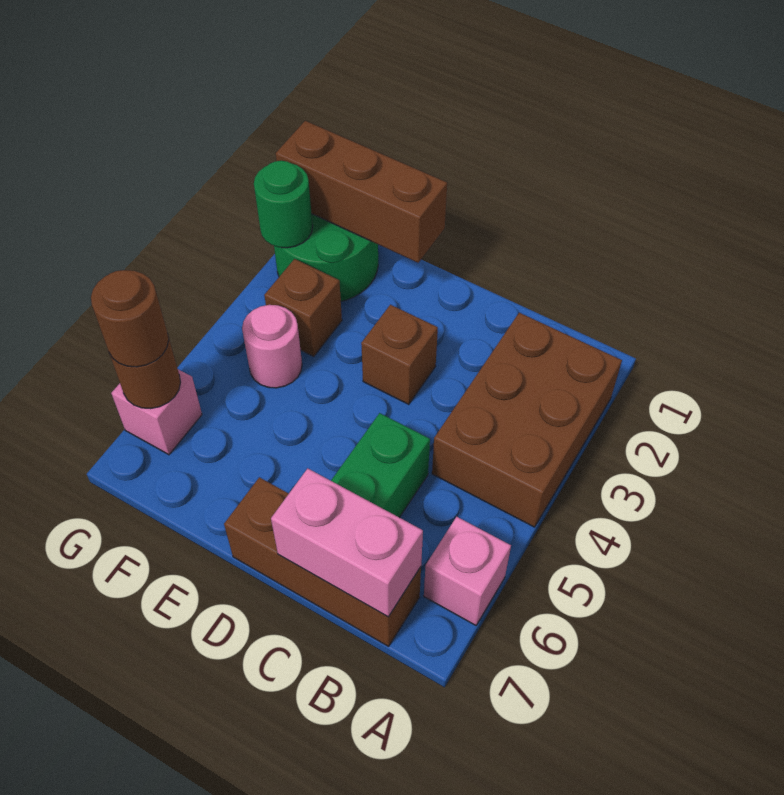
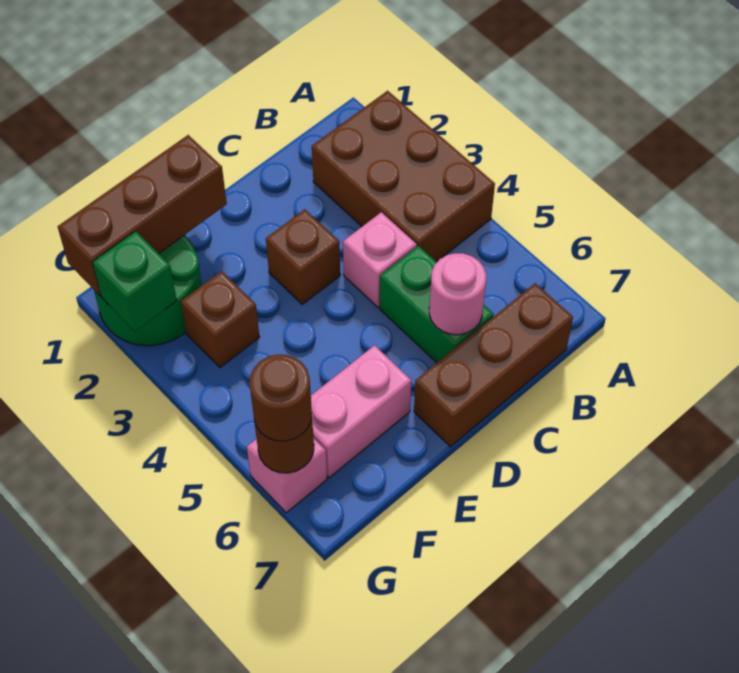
pink brick A6 level 1 -> pink brick C4 level 1
pink brick B7:C7 level 2 -> pink brick E6:F6 level 1
pink round brick F4 level 1 -> pink round brick C6 level 2
green round brick G2 level 2 -> green brick G2 level 2

